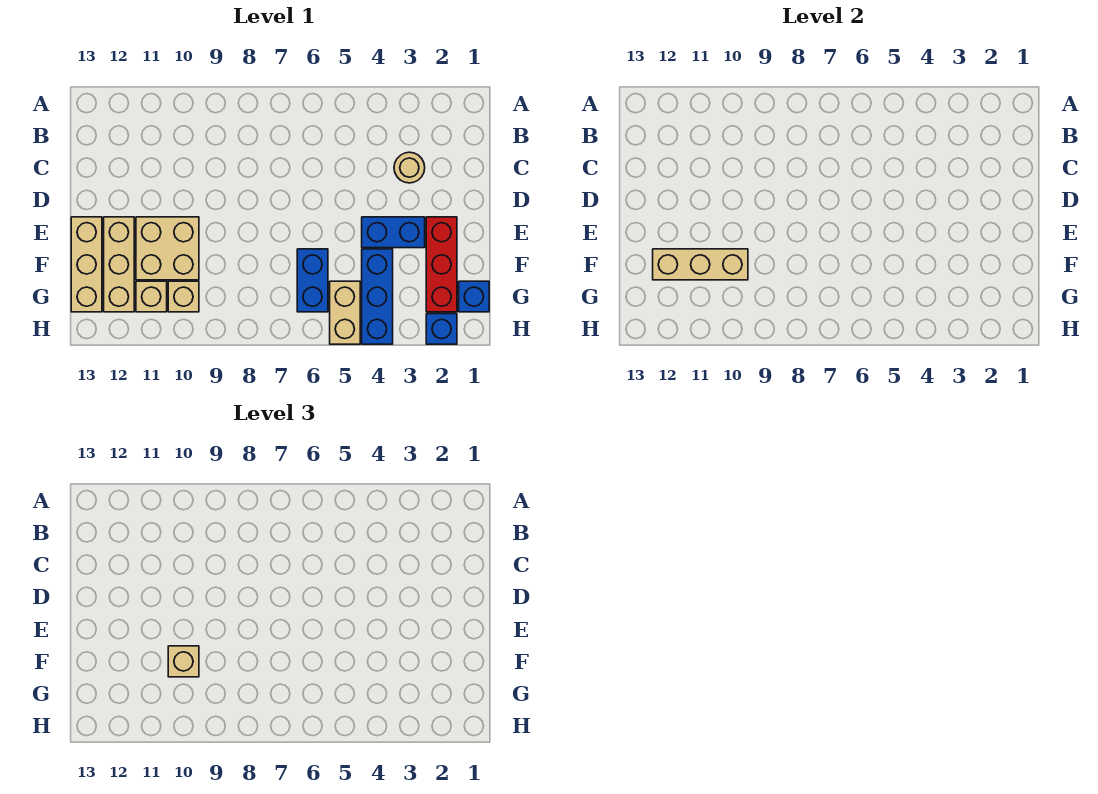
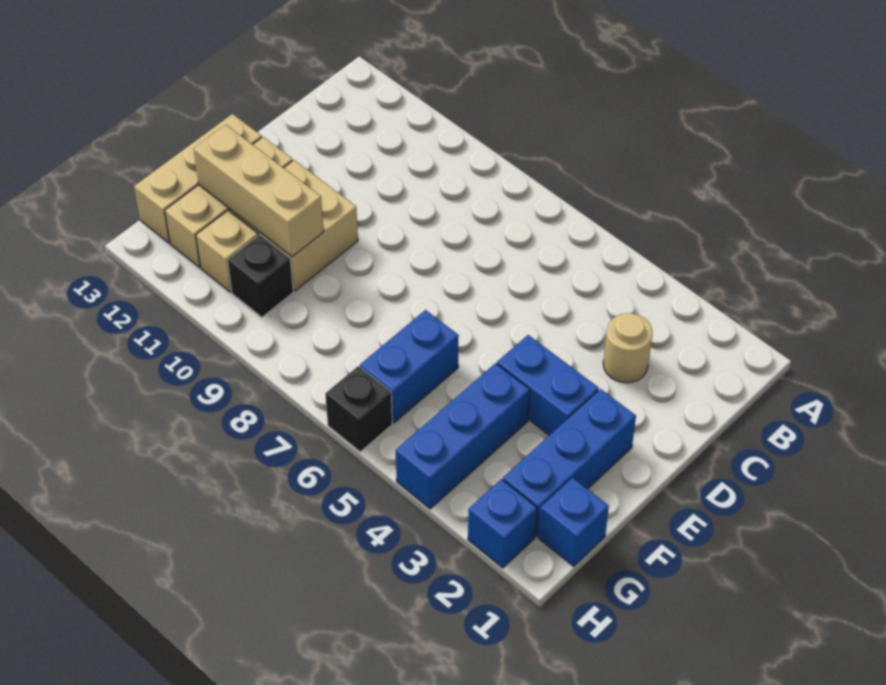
red brick E2:G2 level 1 -> blue brick E2:G2 level 1
tan brick F10 level 3 -> none
tan brick G5:H5 level 1 -> none
tan brick G10 level 1 -> black brick G10 level 1
none -> black brick H6 level 1

